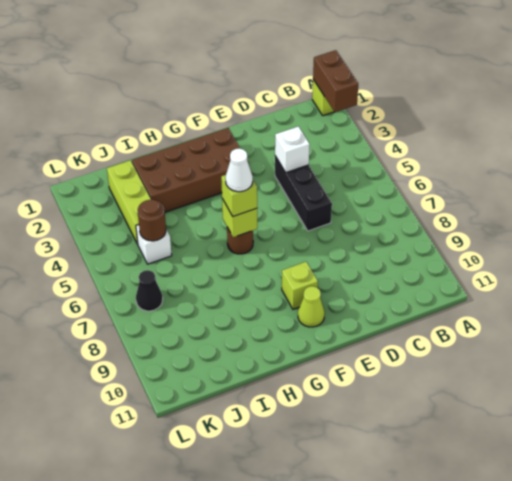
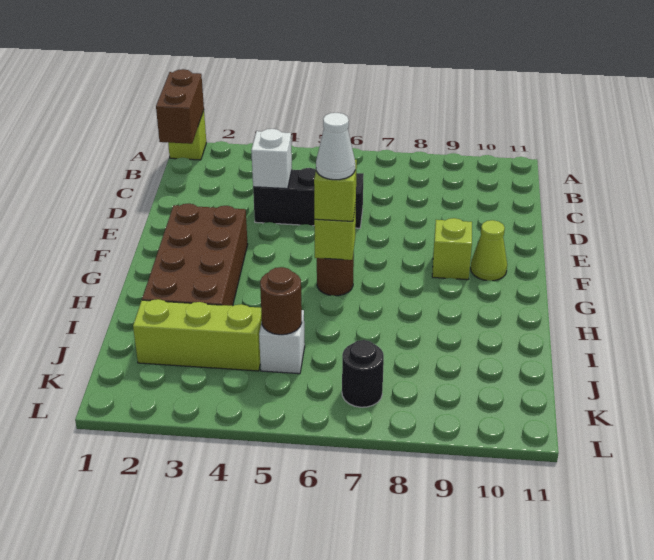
brown brick A1:A2 level 2 -> brown brick A1:B1 level 2
black cone K7 level 1 -> black round brick K7 level 1

